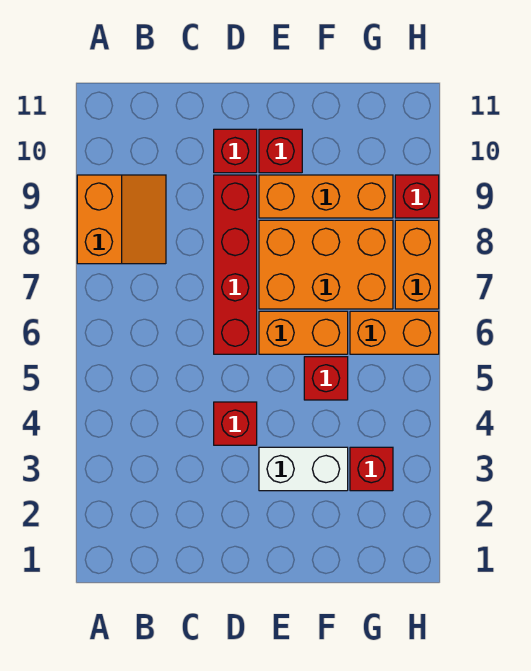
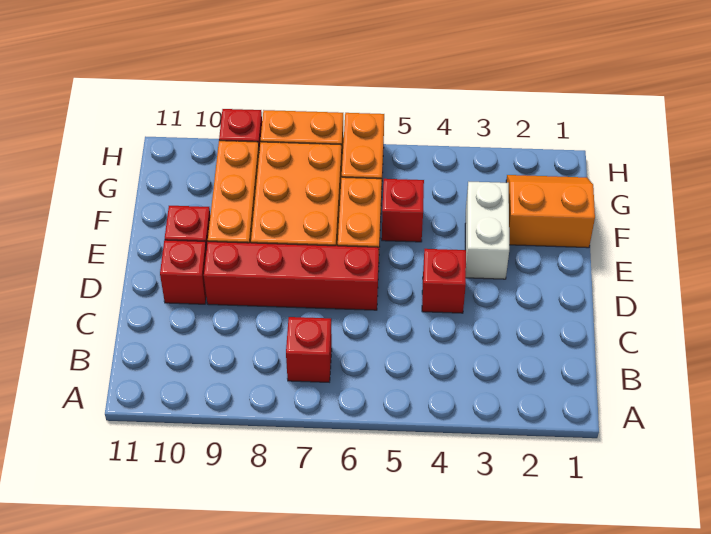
orange slope A8:B9 level 1 top A -> orange slope F1:G2 level 1 top F
red brick G3 level 1 -> red brick B7 level 1

